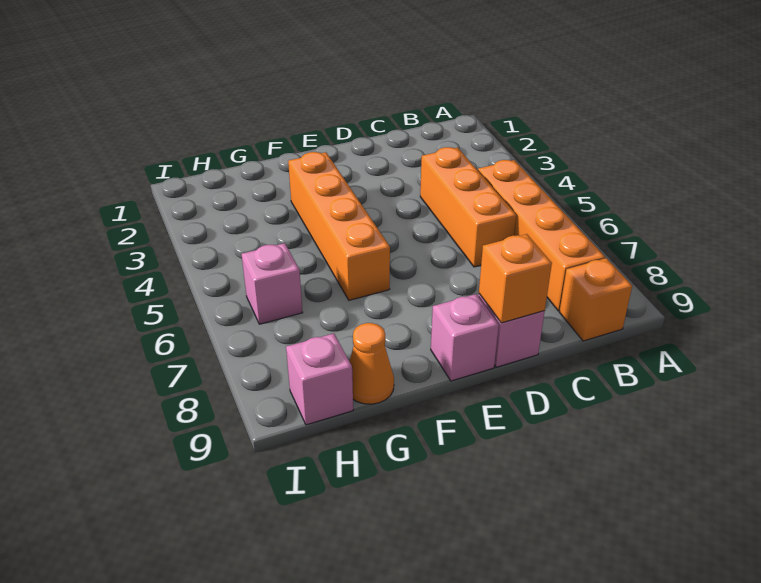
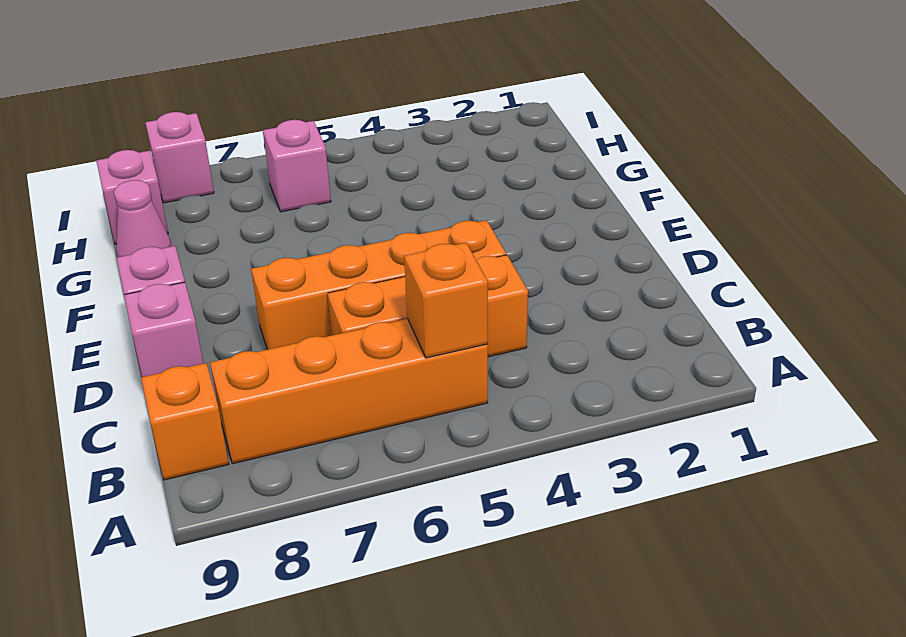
orange brick D9 level 2 -> orange brick B5 level 2
orange brick F3:F6 level 1 -> orange brick D4:D7 level 1
orange cone G9 level 1 -> pink cone G9 level 1
none -> pink brick I8 level 1

